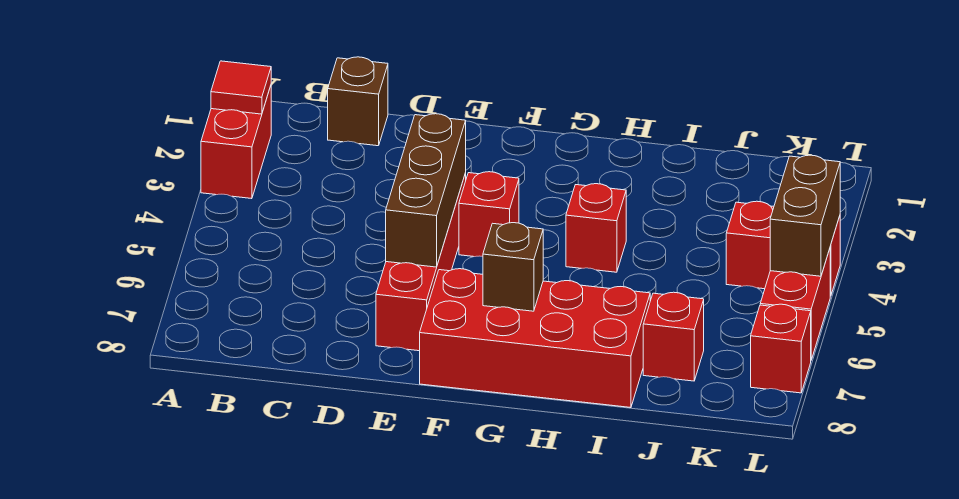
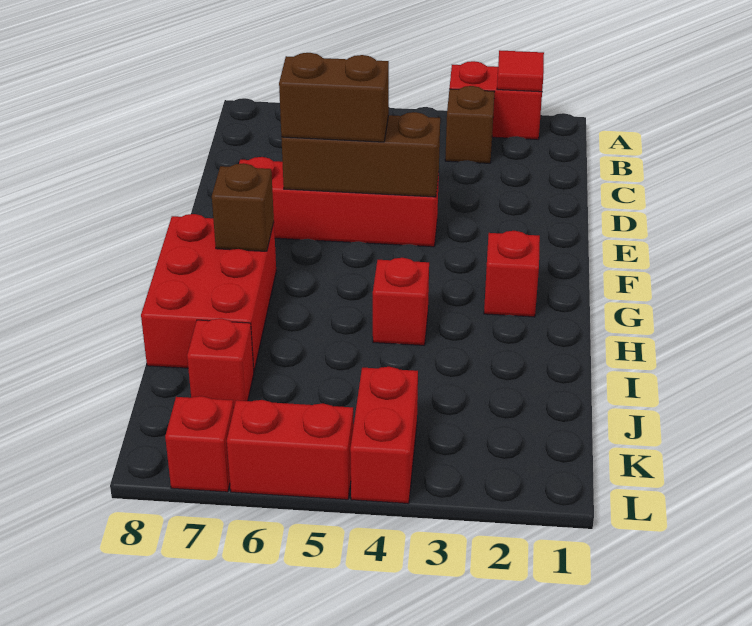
brown brick C1 level 1 -> brown brick B3 level 1
red brick F4 level 1 -> red brick G2 level 1
red brick F7:I8 level 1 -> red brick G7:I8 level 1
brown brick L4:L5 level 2 -> brown brick E5:E6 level 3

